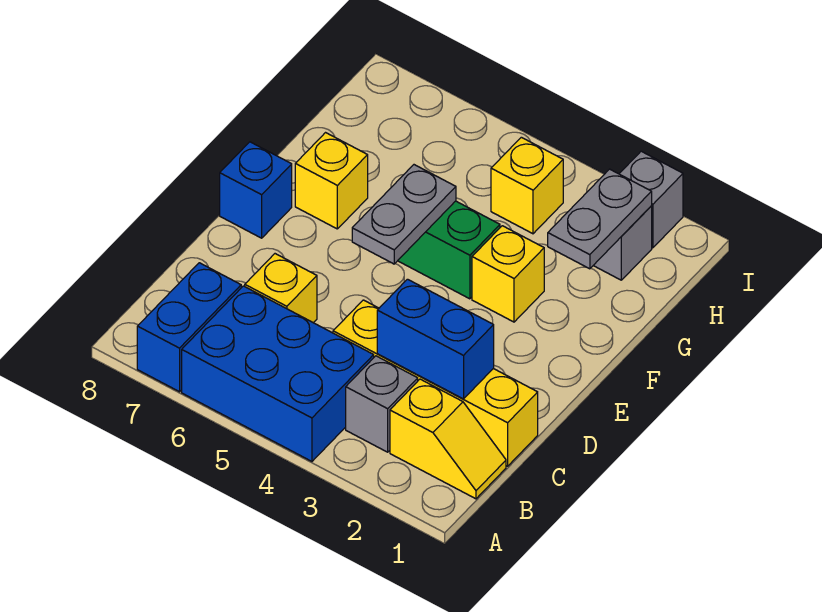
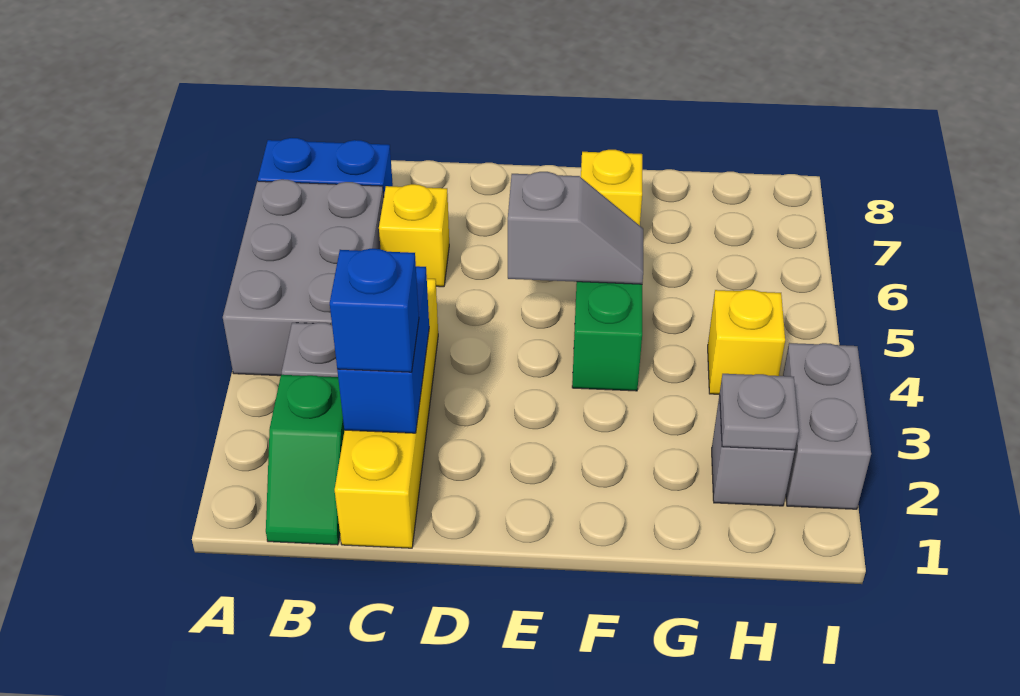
blue brick A4:B6 level 1 -> grey brick A4:B6 level 1
yellow slope B1:B2 level 1 top 2 -> green slope B1:B2 level 1 top 2
grey plate E5:F5 level 2 -> grey slope E5:F5 level 2 top E
blue brick E8 level 1 -> blue brick C2 level 3
yellow brick F3 level 1 -> none
grey plate G2:H2 level 2 -> grey plate H2 level 2
grey brick I2 level 1 -> grey brick I2:I3 level 1

